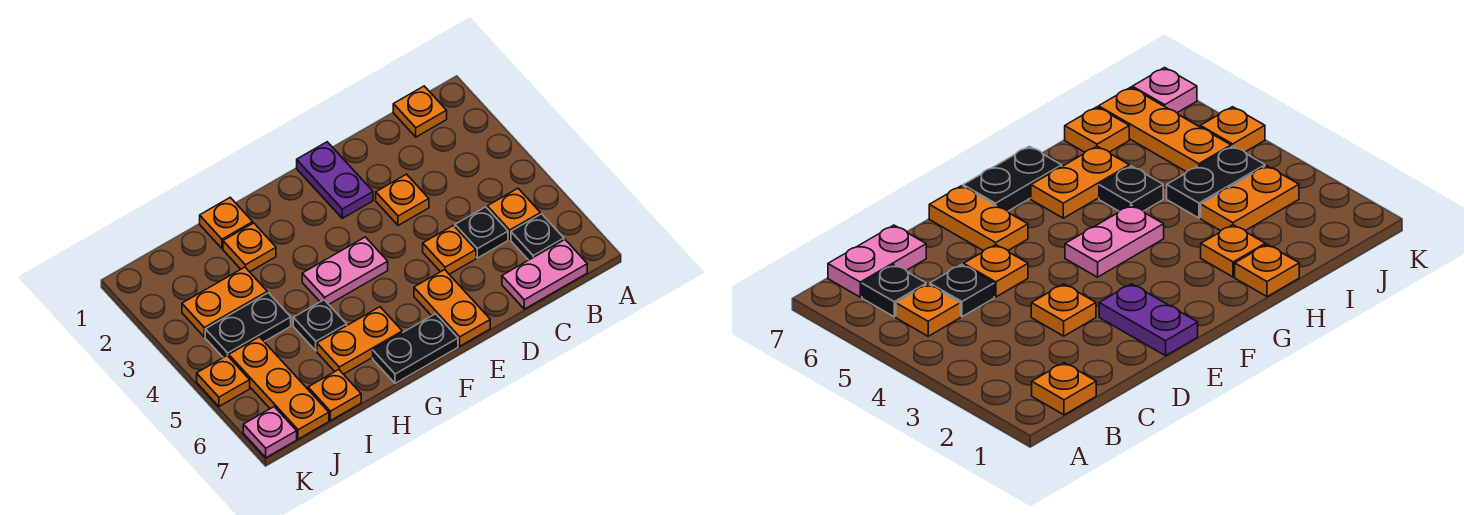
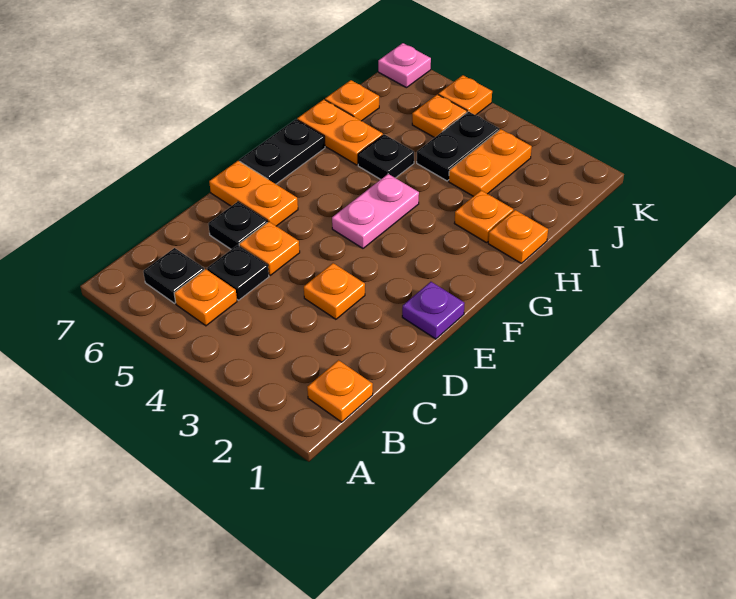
pink plate B7:C7 level 1 -> none
none -> black plate D6 level 1
purple plate E1:E2 level 1 -> purple plate E1 level 1
orange plate G6:H6 level 1 -> orange plate H6:H7 level 1
orange plate J5:J7 level 1 -> orange plate J5 level 1

